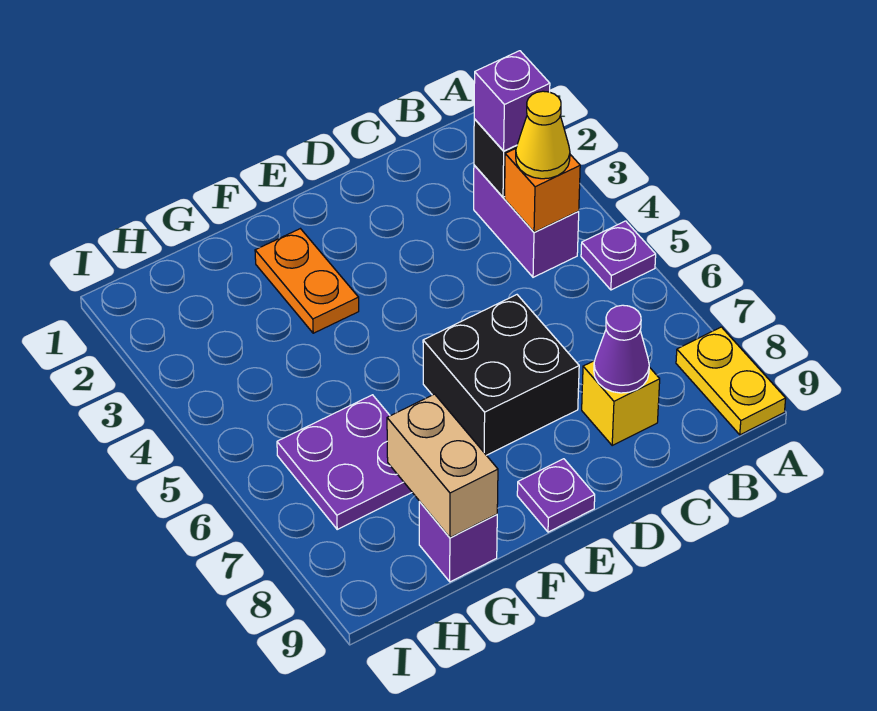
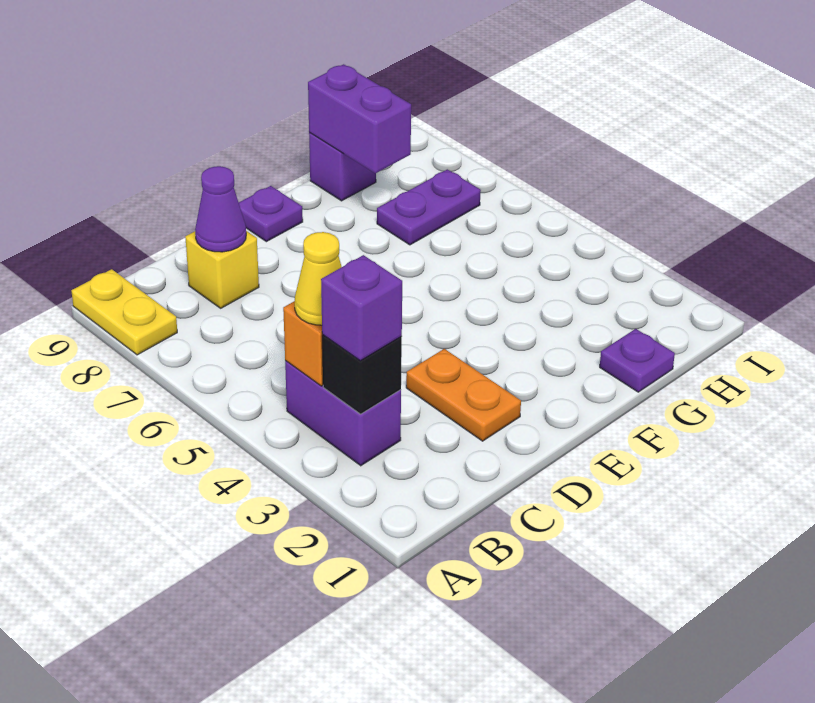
purple plate A5 level 1 -> purple plate G1 level 1
black brick D6:E7 level 1 -> none
orange plate F2:F3 level 1 -> orange plate D2:D3 level 1
purple plate G6:H7 level 1 -> purple plate G7:H7 level 1
tan brick G8:G9 level 2 -> purple brick G8:G9 level 2

